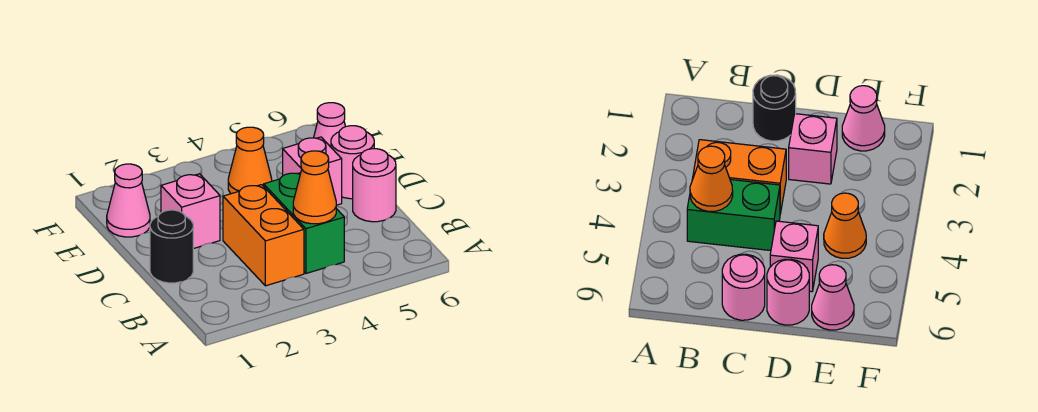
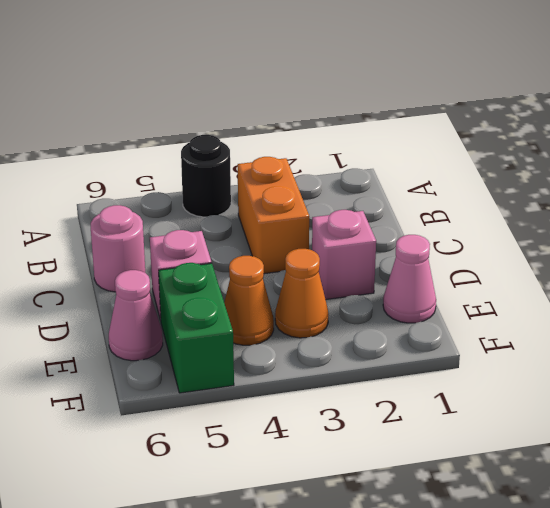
green brick B4:C4 level 1 -> green brick E5:F5 level 1
orange cone B4 level 2 -> orange cone E3 level 1
black round brick C1 level 1 -> black round brick A4 level 1
pink round brick D6 level 1 -> none

